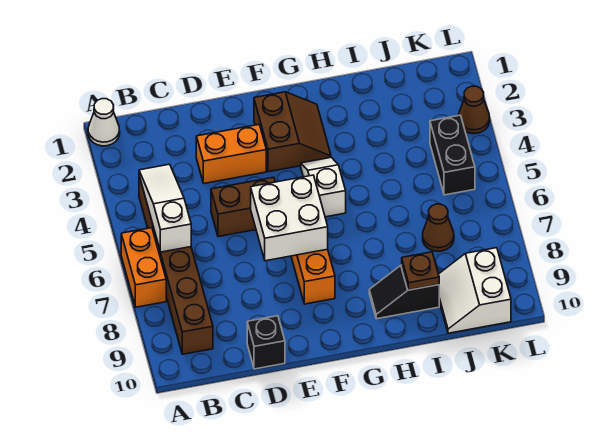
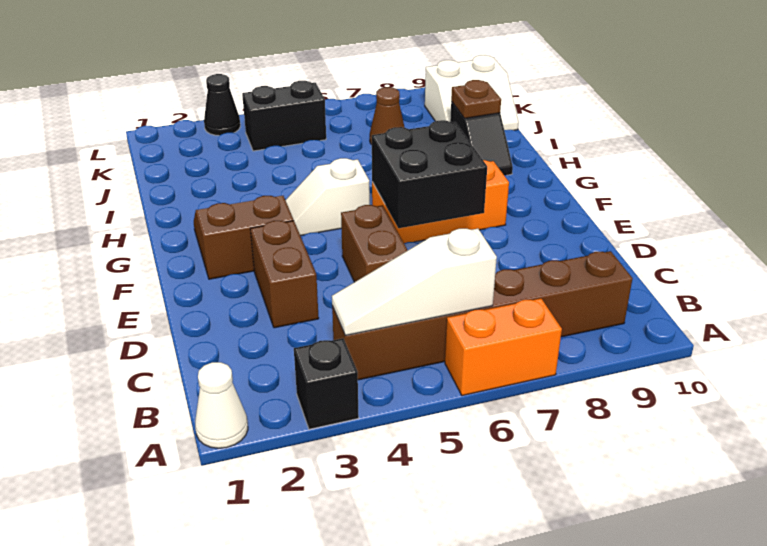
orange brick D3:E3 level 1 -> brown brick D3:E3 level 1
black brick D10 level 1 -> black brick A3 level 1
white brick E6:F7 level 2 -> black brick E6:F7 level 2
brown cone L3 level 1 -> black cone L3 level 1

